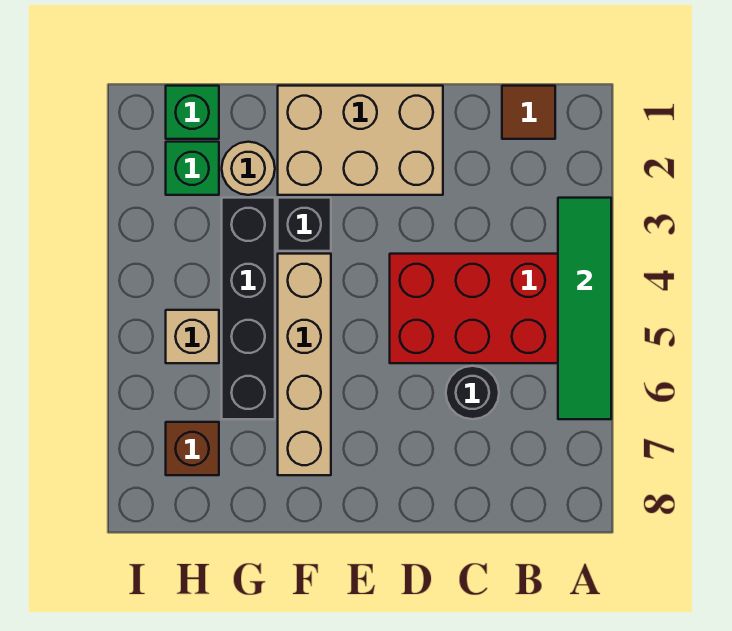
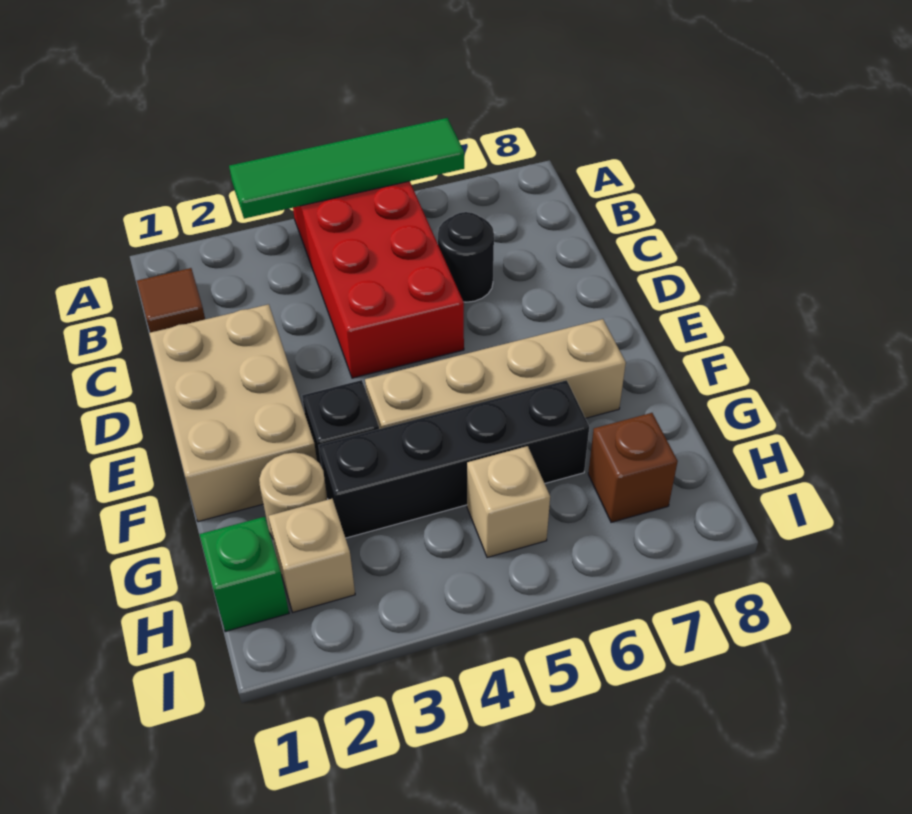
green brick H2 level 1 -> tan brick H2 level 1

